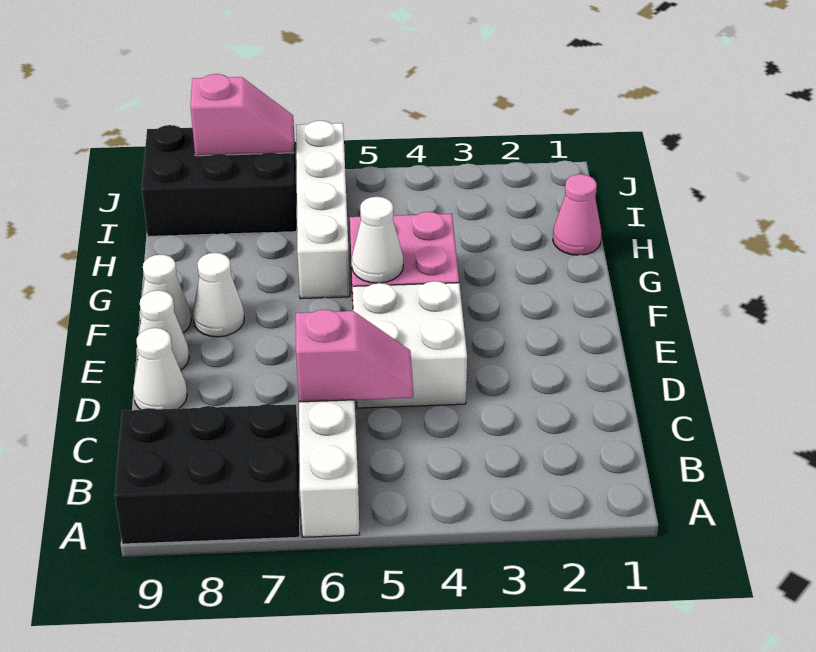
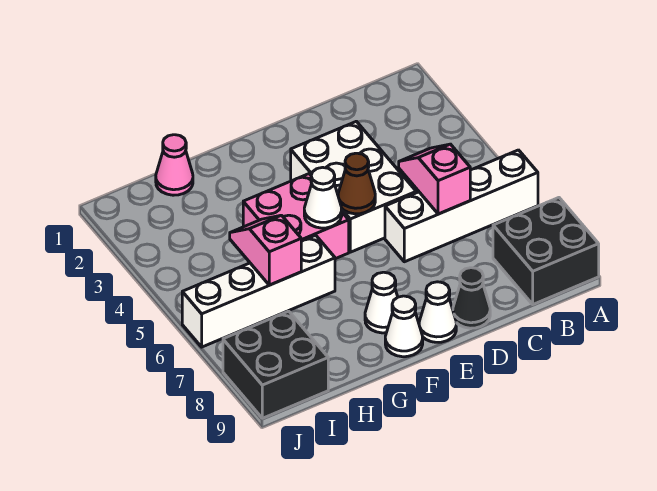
black brick A7:B9 level 1 -> black brick A8:B9 level 1
white brick D4:E5 level 1 -> white brick D3:E5 level 1
white cone D9 level 1 -> black cone D9 level 1
none -> brown cone E5 level 2
black brick I7:J9 level 1 -> black brick I8:J9 level 1
pink slope J7:J8 level 2 top 8 -> pink slope H5:H6 level 2 top 6

